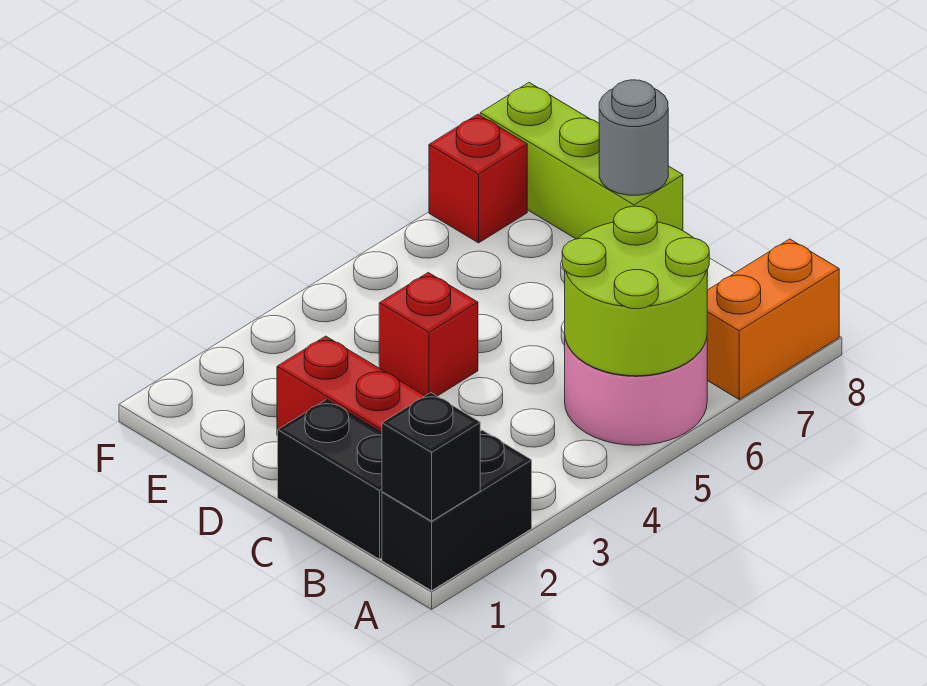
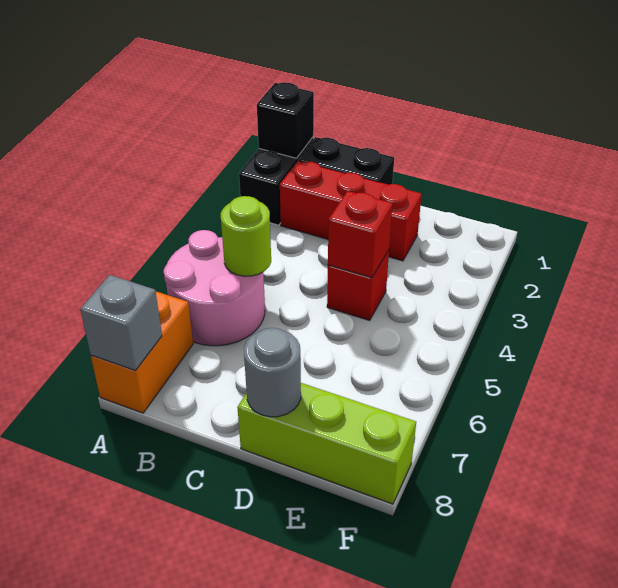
lime round brick A5:B6 level 2 -> lime round brick B5 level 2
none -> grey brick A8 level 2
red brick F7 level 1 -> red brick D4 level 2

